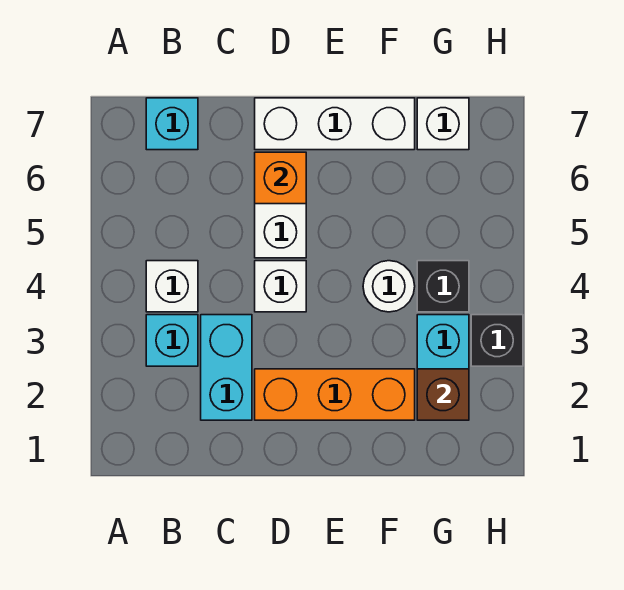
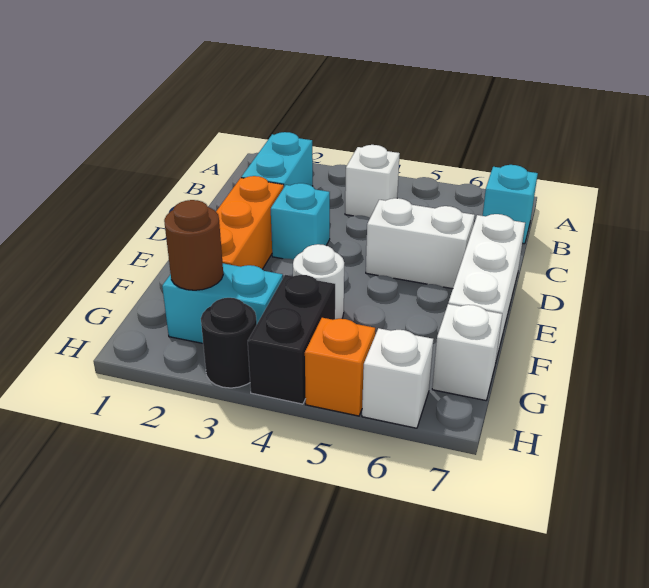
cyan brick B3 level 1 -> cyan brick D3 level 1
cyan brick C2:C3 level 1 -> cyan brick B2:C2 level 1
white brick D4 level 1 -> white brick H6 level 1
orange brick D6 level 2 -> orange brick H5 level 1
brown brick G2 level 2 -> brown round brick G2 level 2
black brick G4 level 1 -> black brick G4:H4 level 1
black brick H3 level 1 -> black round brick H3 level 1

